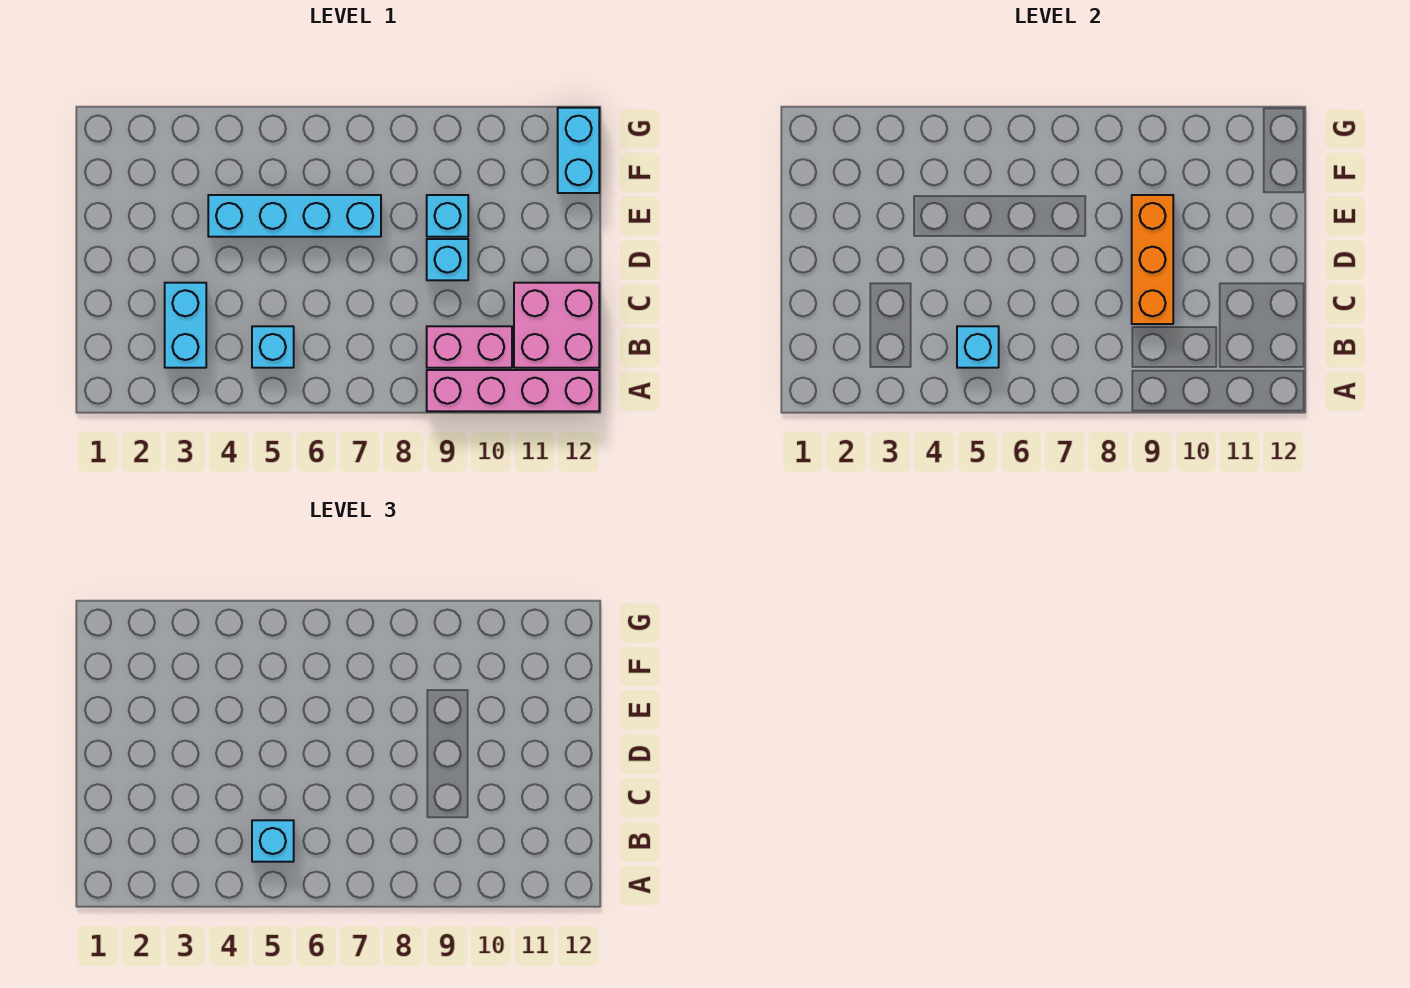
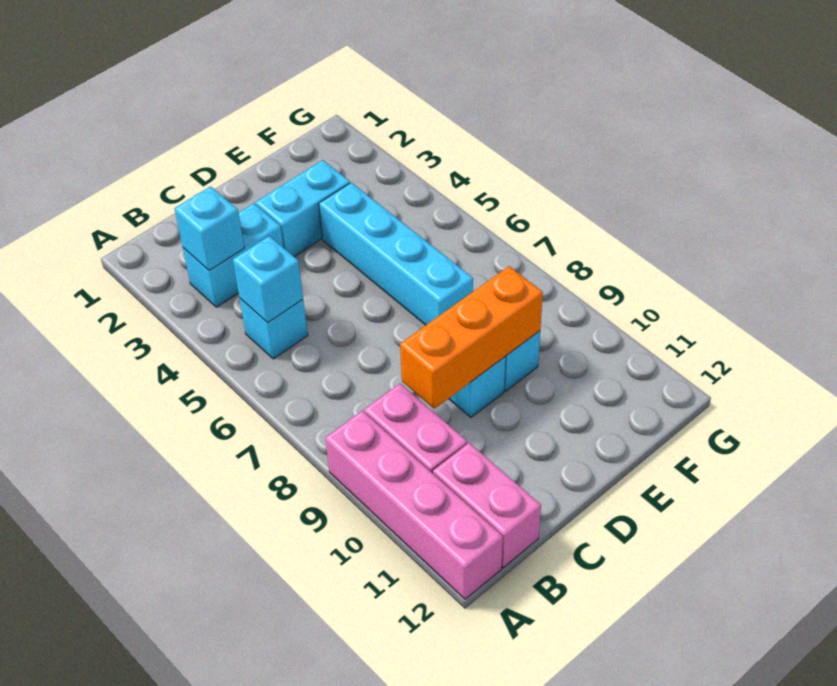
cyan brick B5 level 3 -> cyan brick B3 level 2
pink brick B11:C12 level 1 -> pink brick B11:B12 level 1
cyan brick F12:G12 level 1 -> cyan brick D3:E3 level 1

